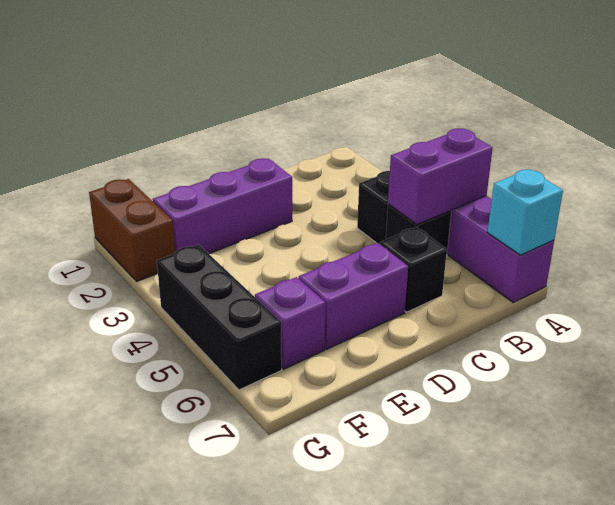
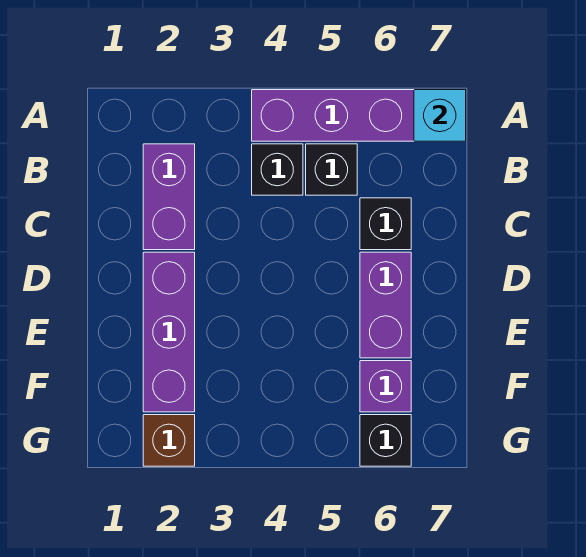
purple brick A5:B5 level 2 -> purple brick B2:C2 level 1
brown brick G1:G2 level 1 -> brown brick G2 level 1
black brick G4:G6 level 1 -> black brick G6 level 1

